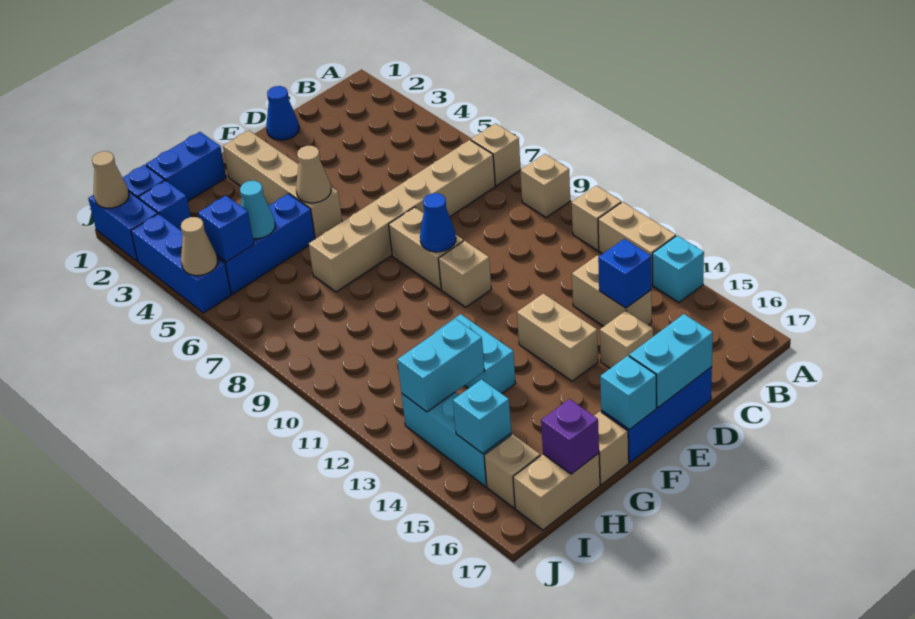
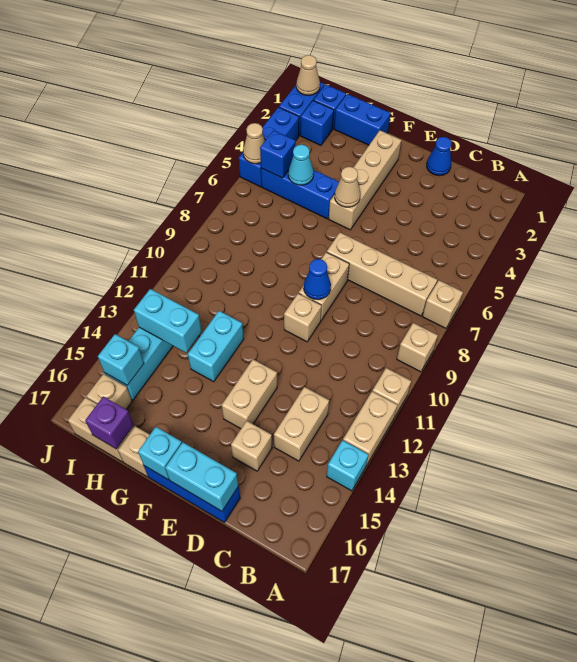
tan brick B7:G7 level 1 -> tan brick B7:E7 level 1
blue brick C14 level 2 -> none

